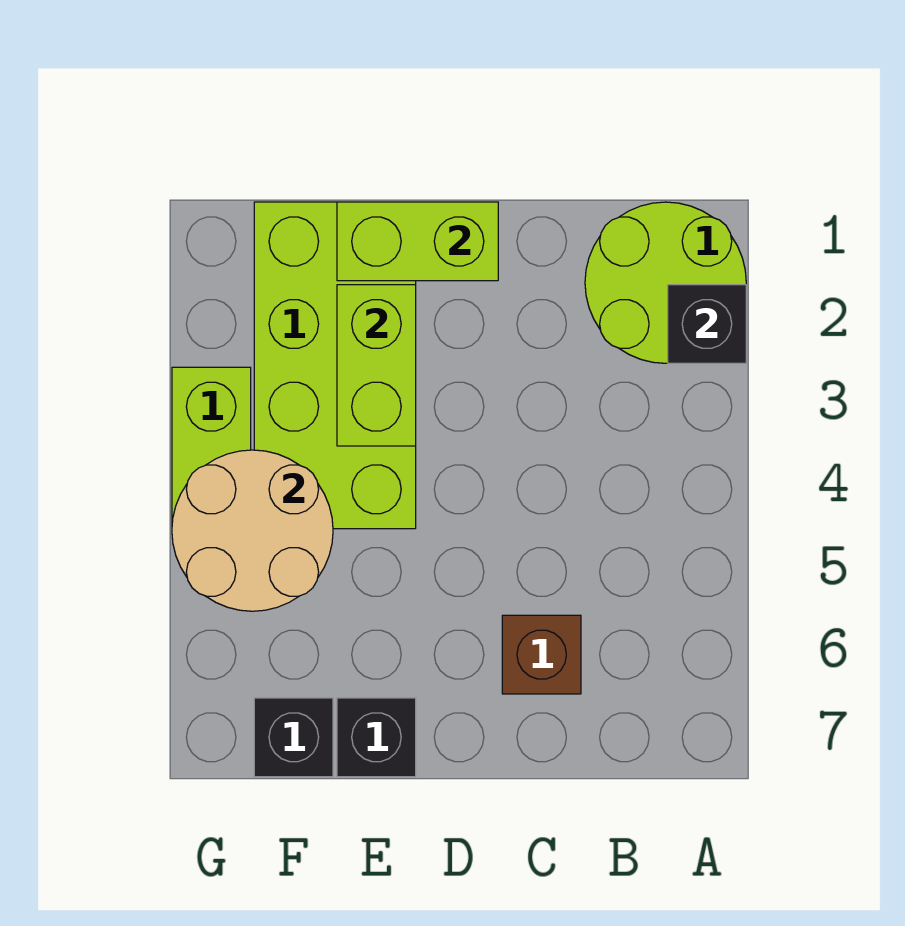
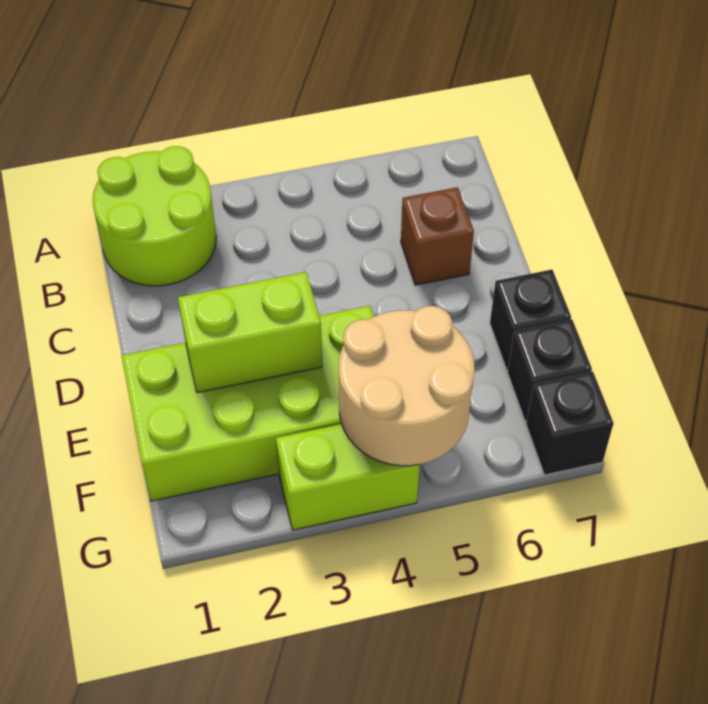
black brick A2 level 2 -> black brick G7 level 1
lime brick D1:E1 level 2 -> none

